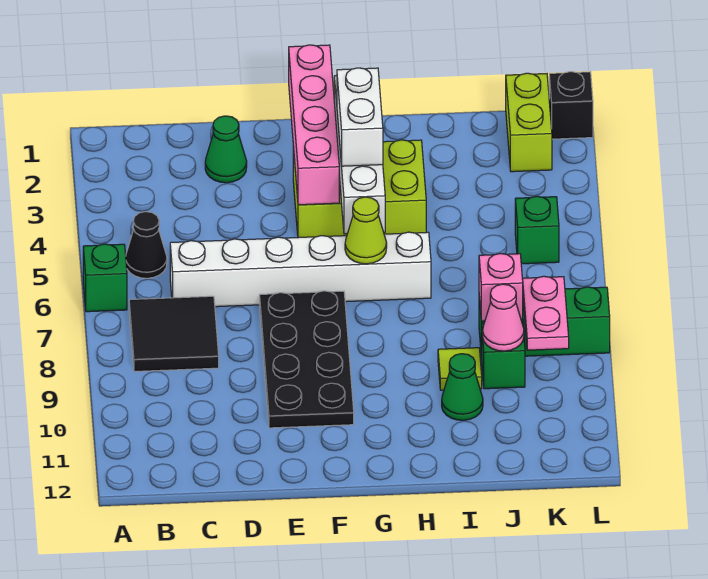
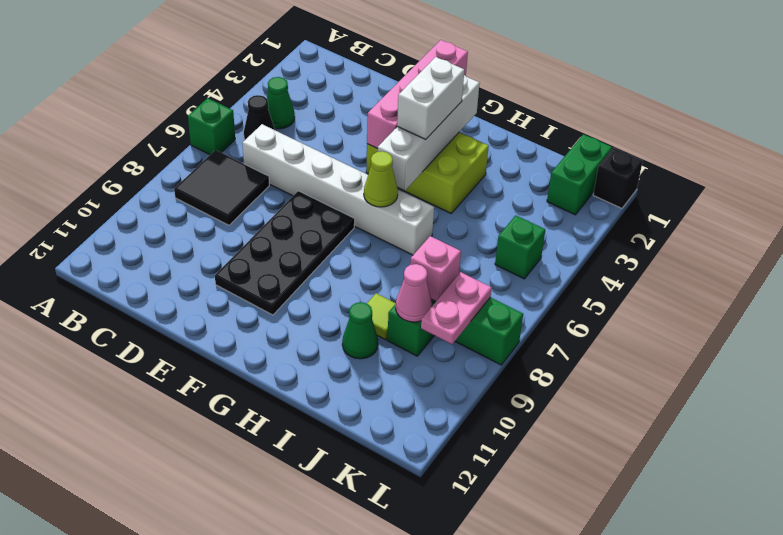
green cone D2 level 1 -> green cone B4 level 1
lime brick K1:K2 level 1 -> green brick K1:K2 level 1

